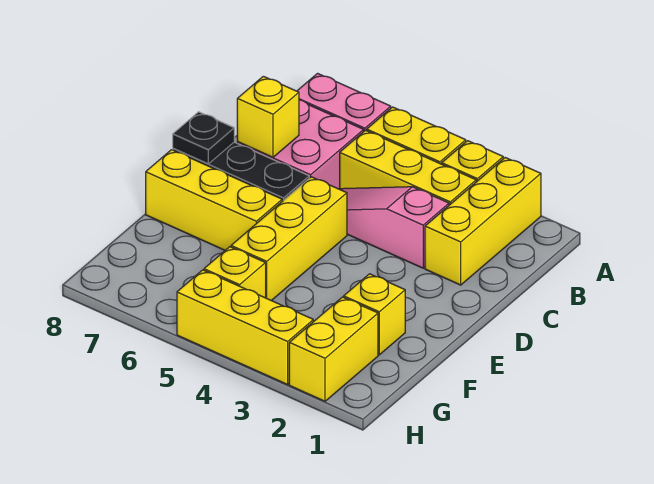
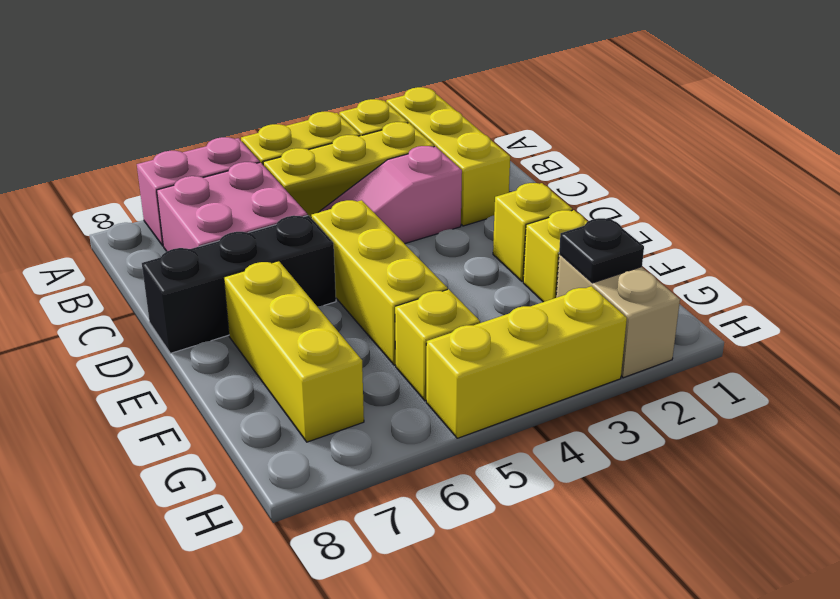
yellow brick C7 level 2 -> yellow brick E2 level 1
black plate D8 level 2 -> black plate G2 level 2
yellow brick E6:E8 level 1 -> yellow brick E7:G7 level 1
yellow brick G2:H2 level 1 -> tan brick G2:H2 level 1

